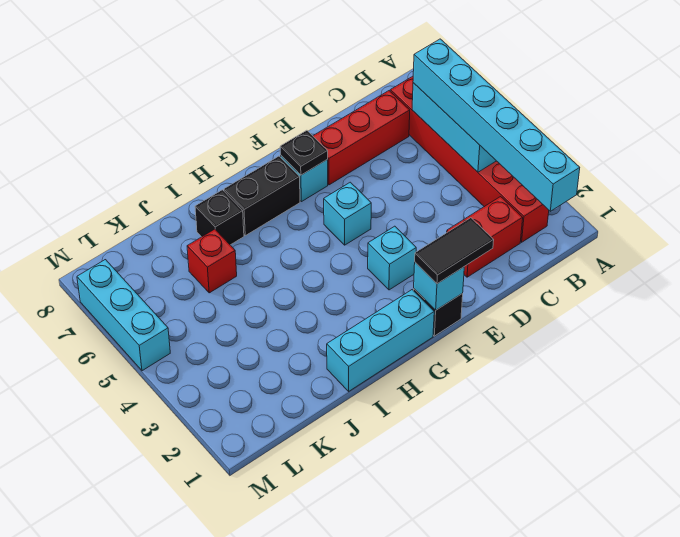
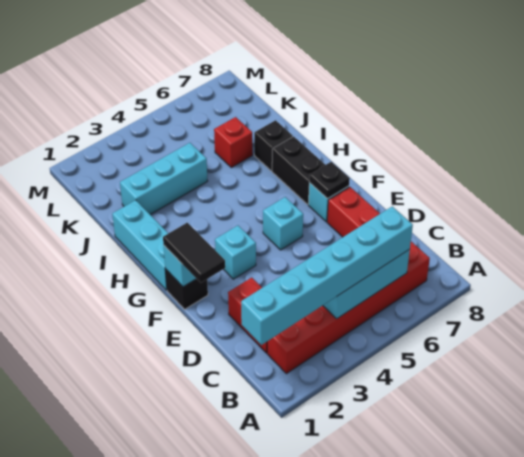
cyan brick M5:M7 level 1 -> cyan brick J2:J4 level 1

